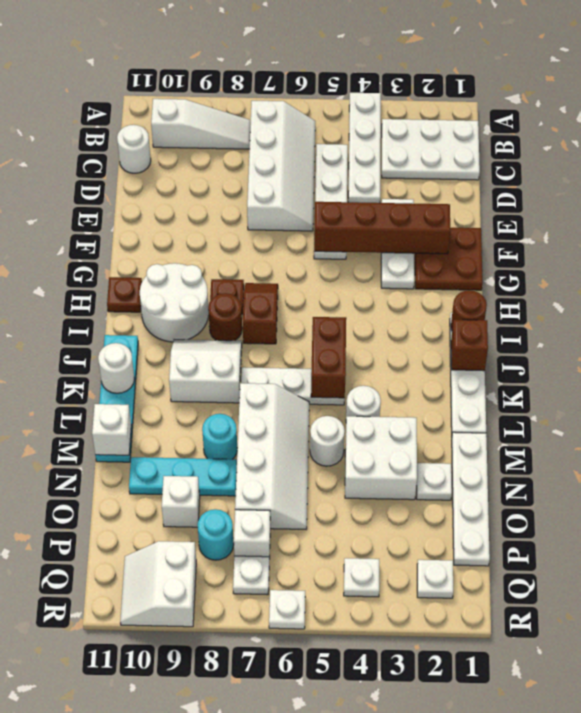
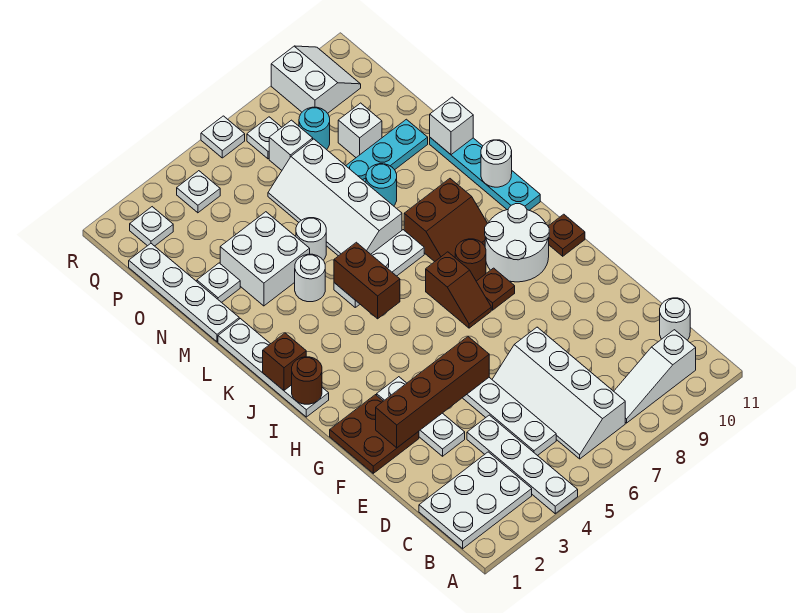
white slope J8:K9 level 1 top K -> brown slope J8:K9 level 1 top K

